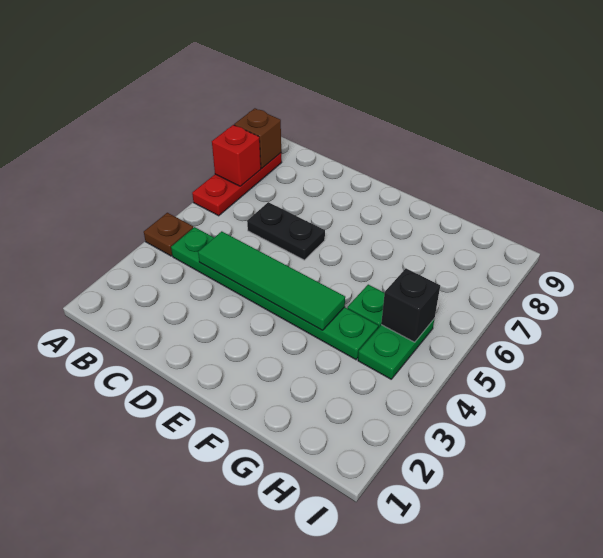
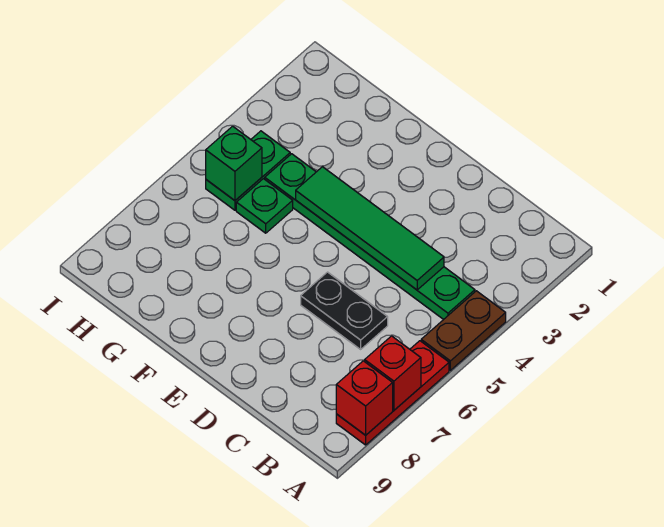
brown plate A4 level 1 -> brown plate A4:A5 level 1
brown brick A8 level 2 -> red brick A8 level 2
black brick H5 level 2 -> green brick H5 level 2

